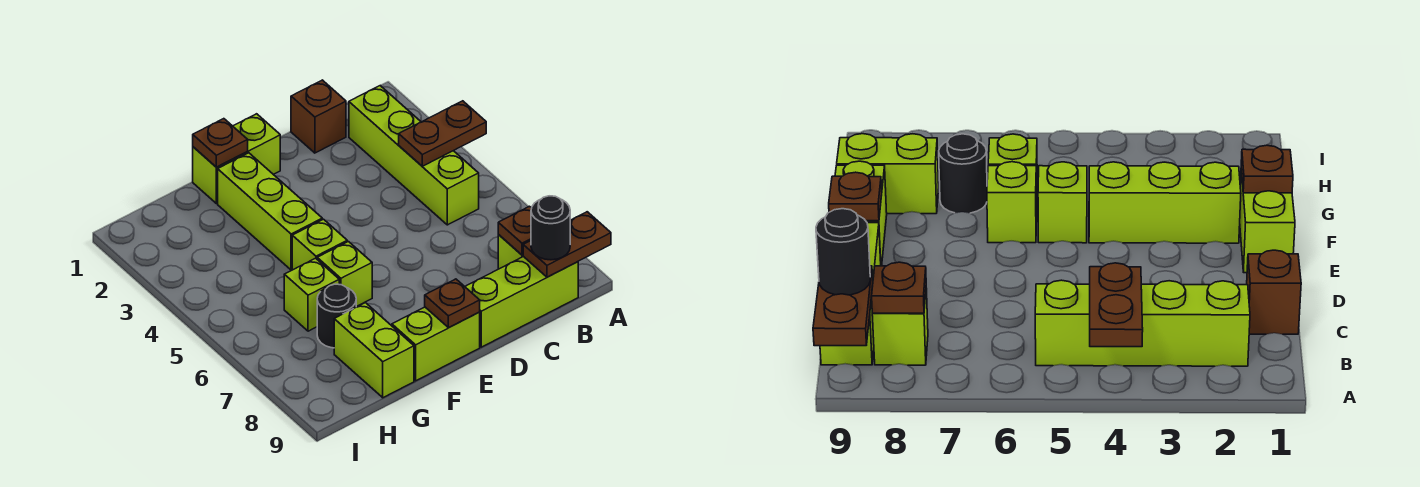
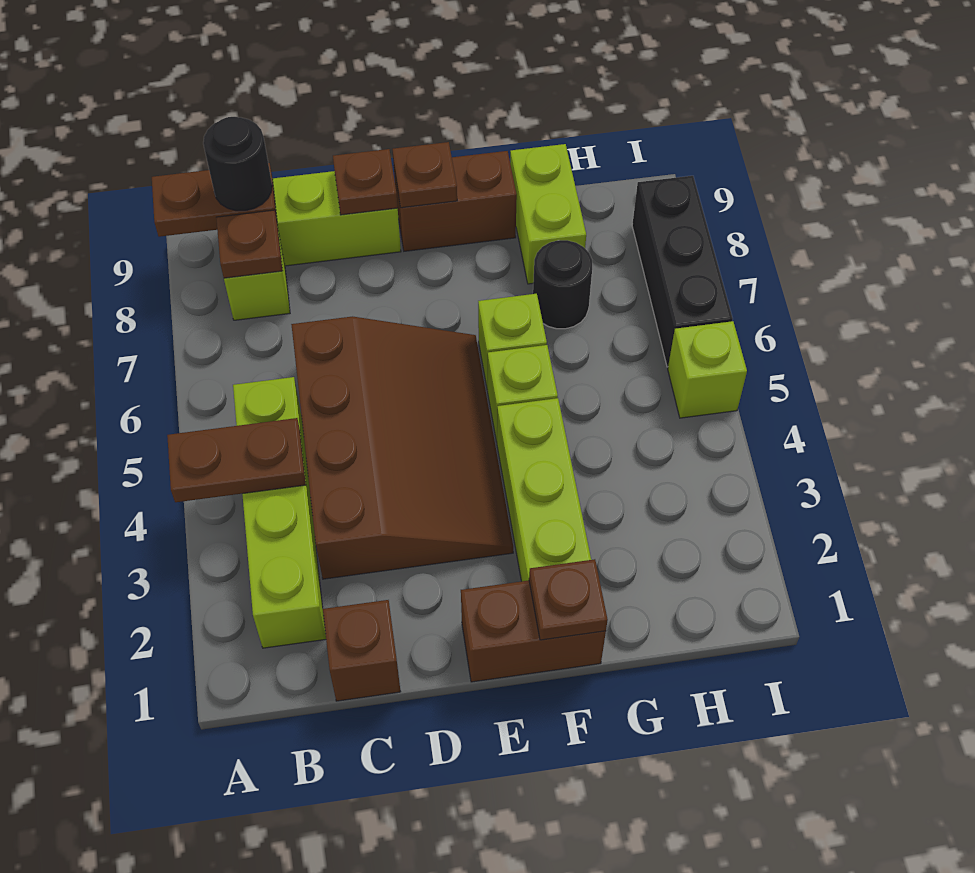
none -> brown slope C3:E6 level 1 top C
none -> brown plate D9 level 2
lime brick E1:F1 level 1 -> brown brick E1:F1 level 1
lime brick E9:F9 level 1 -> brown brick E9:F9 level 1
lime brick G6 level 1 -> lime brick I5 level 1
none -> black brick I6:I8 level 1

